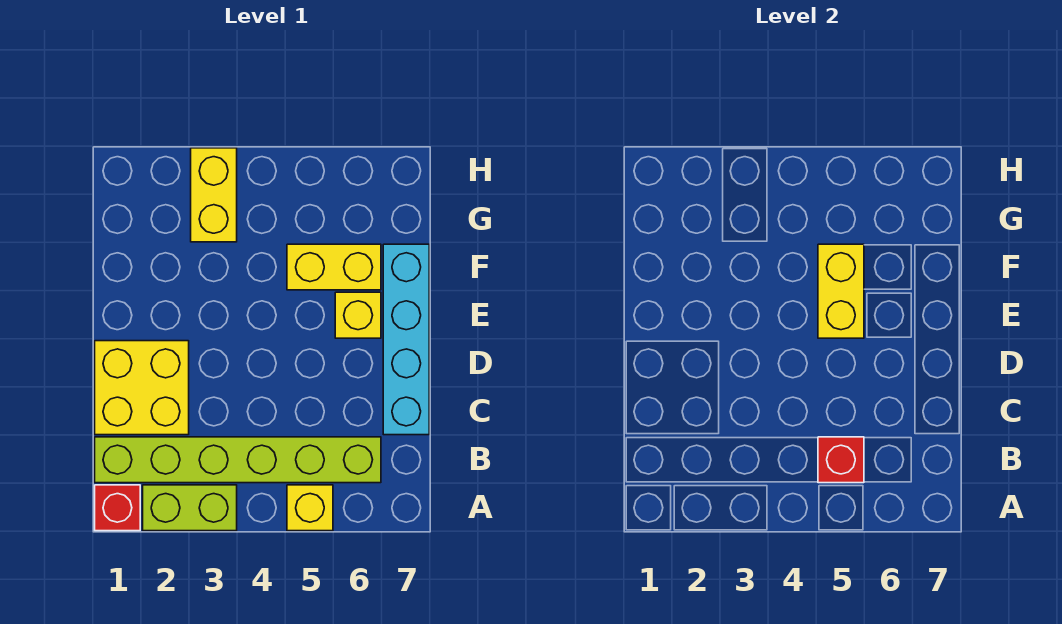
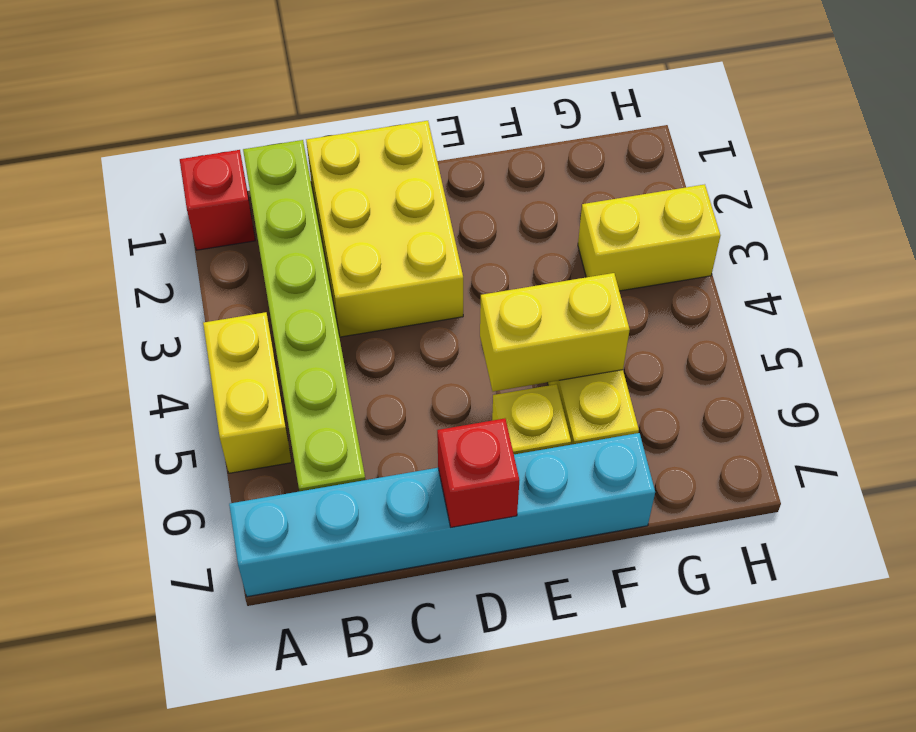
lime brick A2:A3 level 1 -> none
yellow brick A5 level 1 -> yellow brick A4:A5 level 1
red brick B5 level 2 -> red brick D7 level 2
yellow brick C1:D2 level 1 -> yellow brick C1:D3 level 1
cyan brick C7:F7 level 1 -> cyan brick A7:F7 level 1

